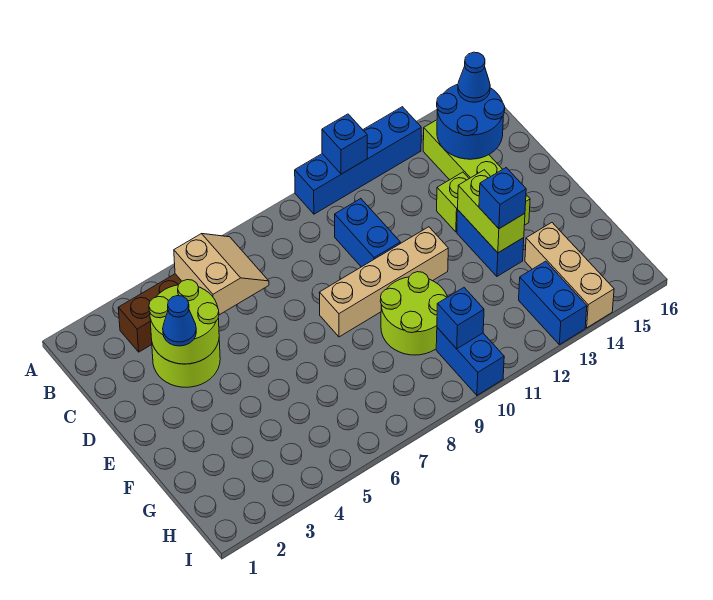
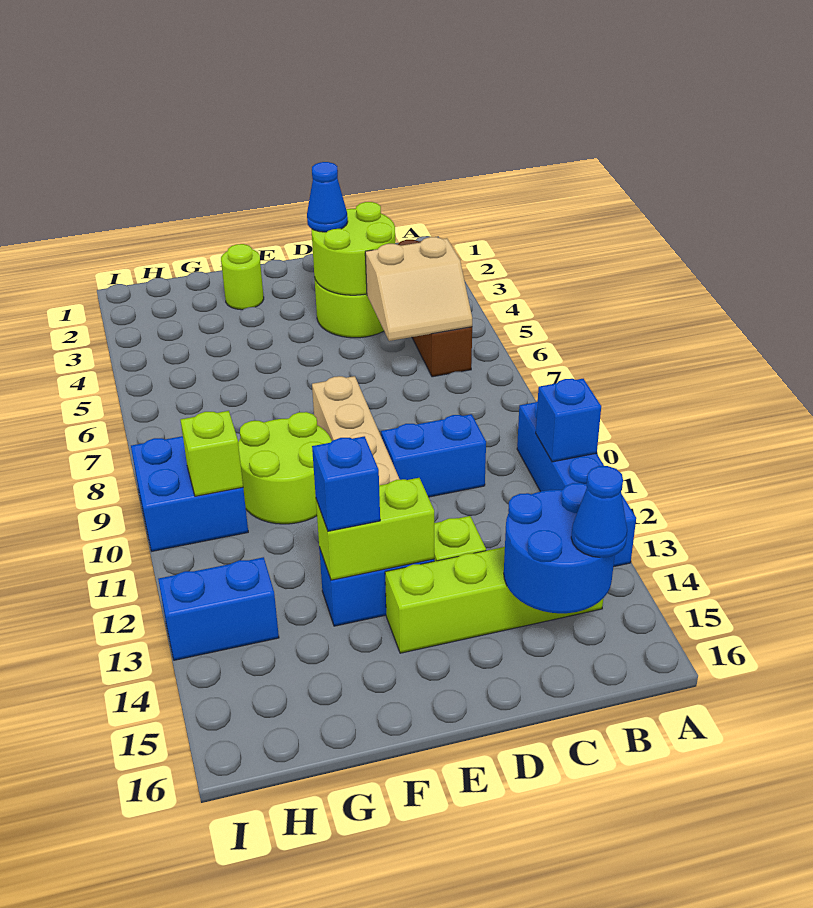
none -> lime round brick F2 level 1
tan brick G14:I14 level 1 -> none
blue brick H10:I10 level 1 -> blue brick H9:I10 level 1
blue brick H10 level 2 -> lime brick H10 level 2

